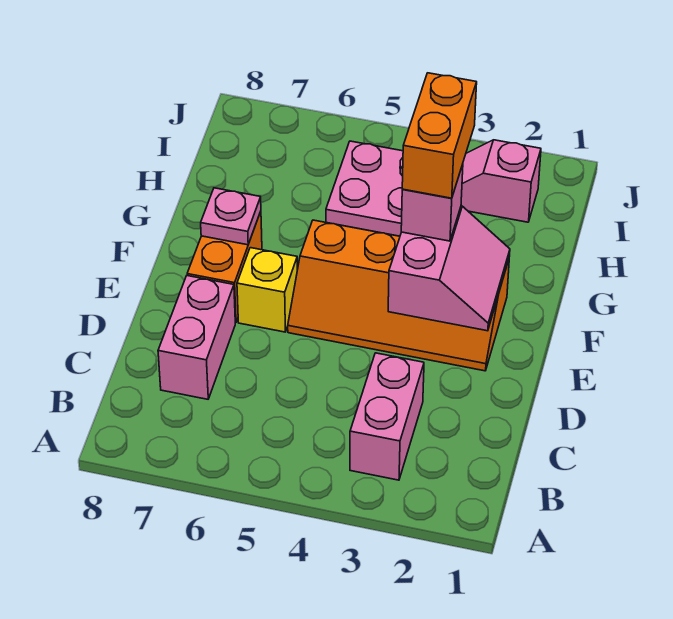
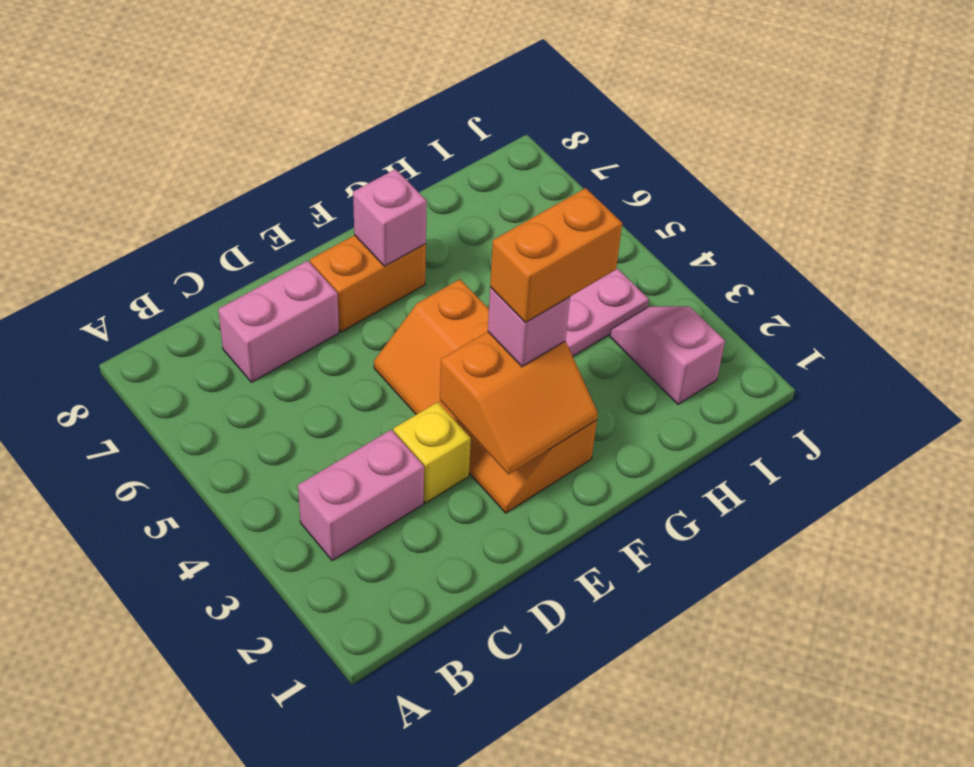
pink slope E2:F3 level 2 top 3 -> orange slope E2:F3 level 2 top 3
yellow brick E6 level 1 -> yellow brick D3 level 1
pink plate F7 level 2 -> pink brick F7 level 2

